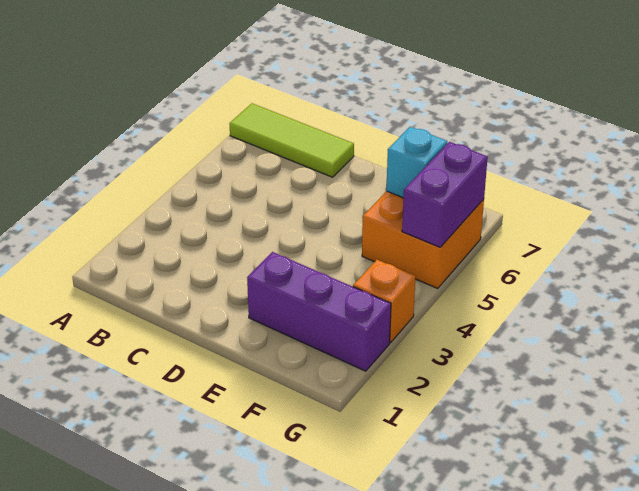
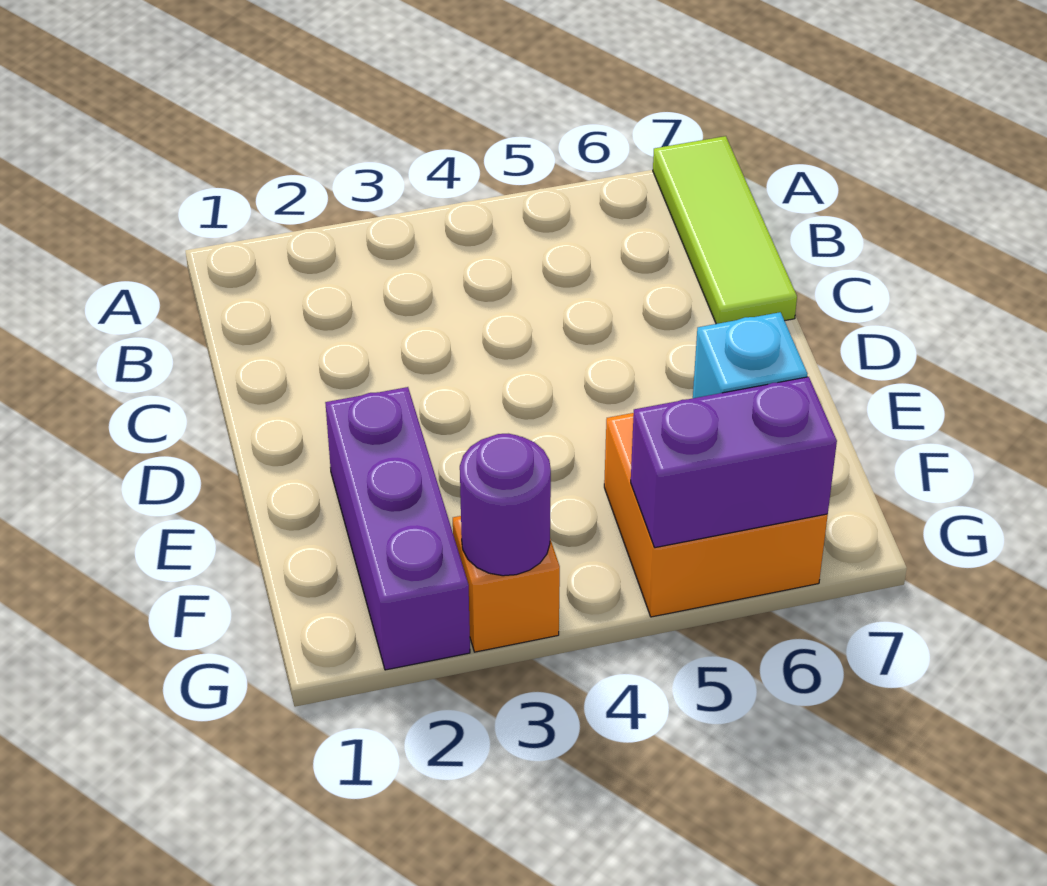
none -> purple round brick G3 level 2

